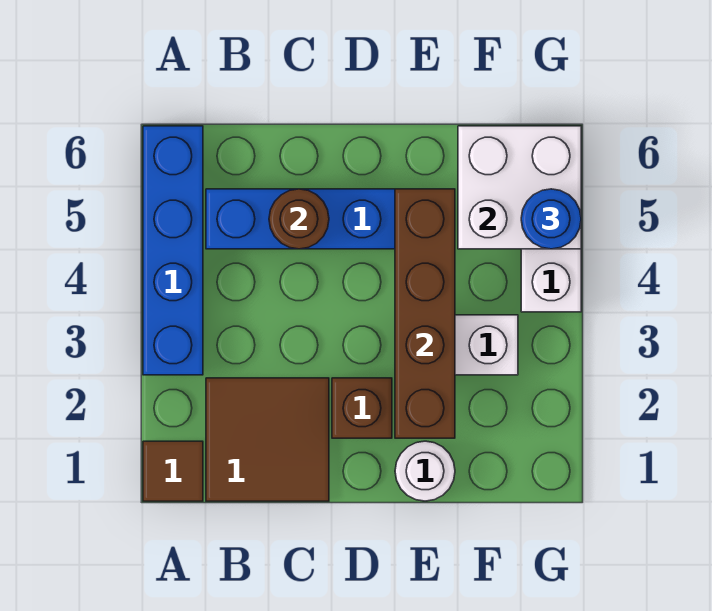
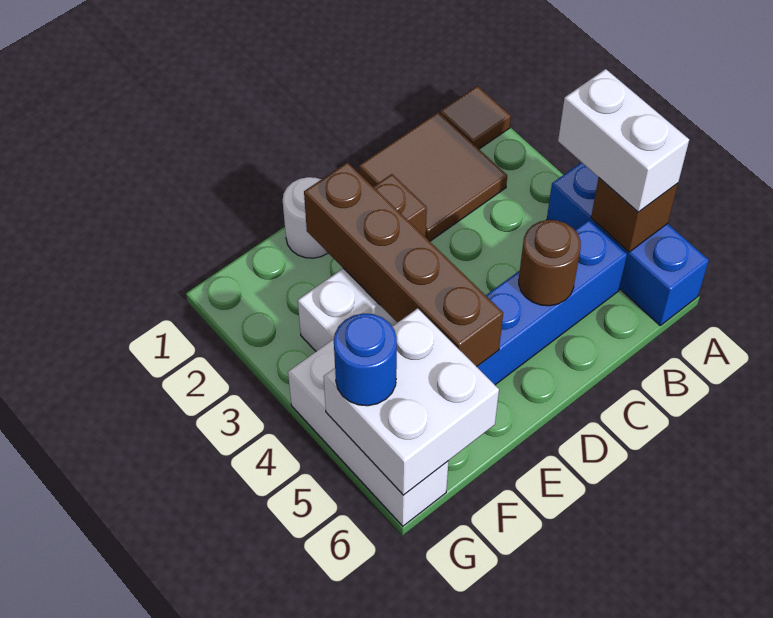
blue brick A3:A6 level 1 -> blue brick A4:A6 level 1
none -> white brick A4:A5 level 3
none -> brown brick A5 level 2

